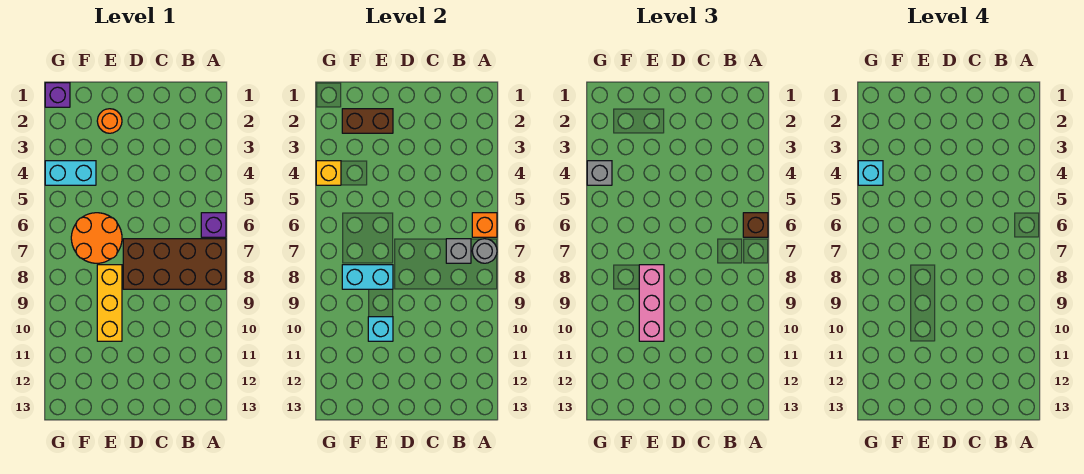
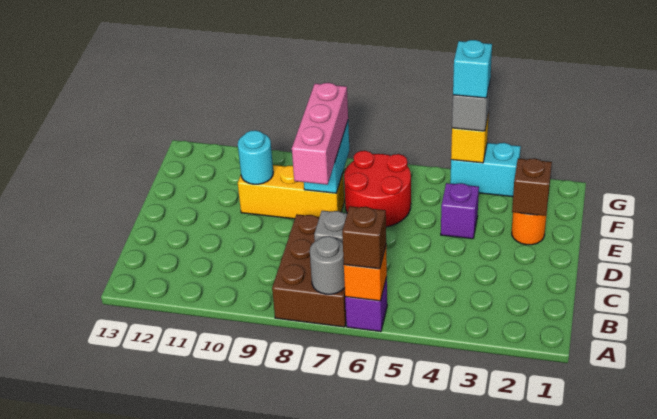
brown brick A7:D8 level 1 -> brown brick A7:C8 level 1
brown brick E2:F2 level 2 -> brown brick E2 level 2
orange round brick E6:F7 level 1 -> red round brick E6:F7 level 1
pink brick E8:E10 level 3 -> pink brick D8:F8 level 3
cyan brick E10 level 2 -> cyan round brick E10 level 2
cyan brick F4:G4 level 1 -> cyan brick G3:G4 level 1
purple brick G1 level 1 -> purple brick E4 level 1

